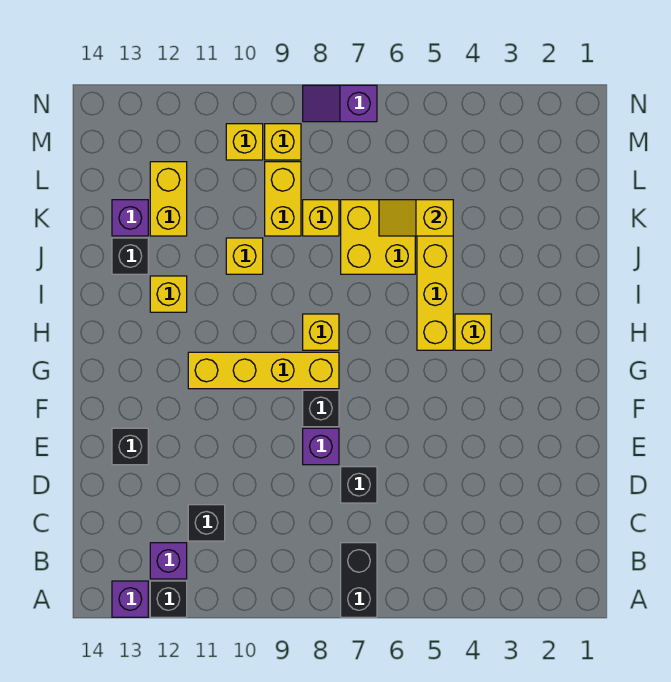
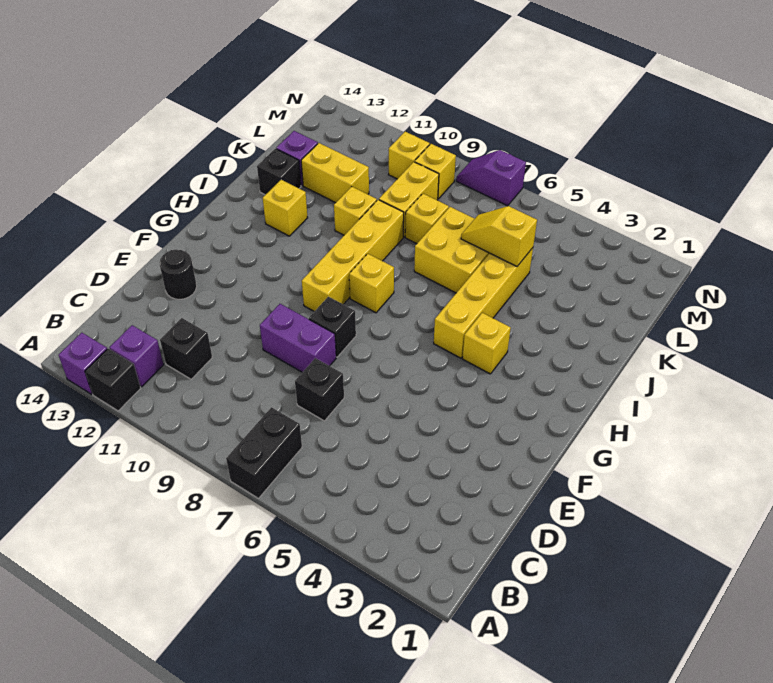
purple brick E8 level 1 -> purple brick E8:E9 level 1
black brick E13 level 1 -> black round brick E13 level 1
yellow brick G8:G11 level 1 -> yellow brick G9:J9 level 1
yellow brick K12:L12 level 1 -> yellow brick K11:K12 level 1

